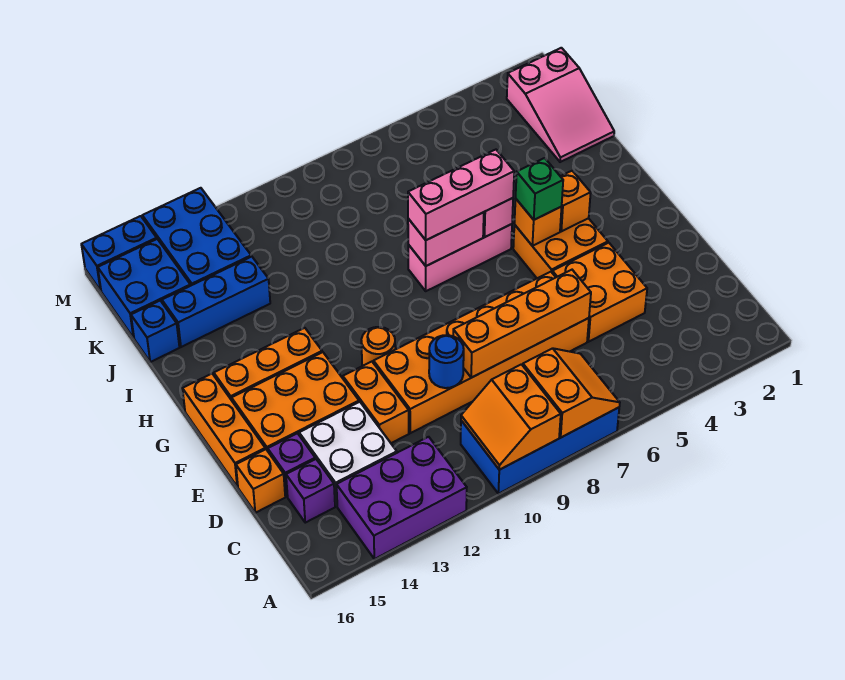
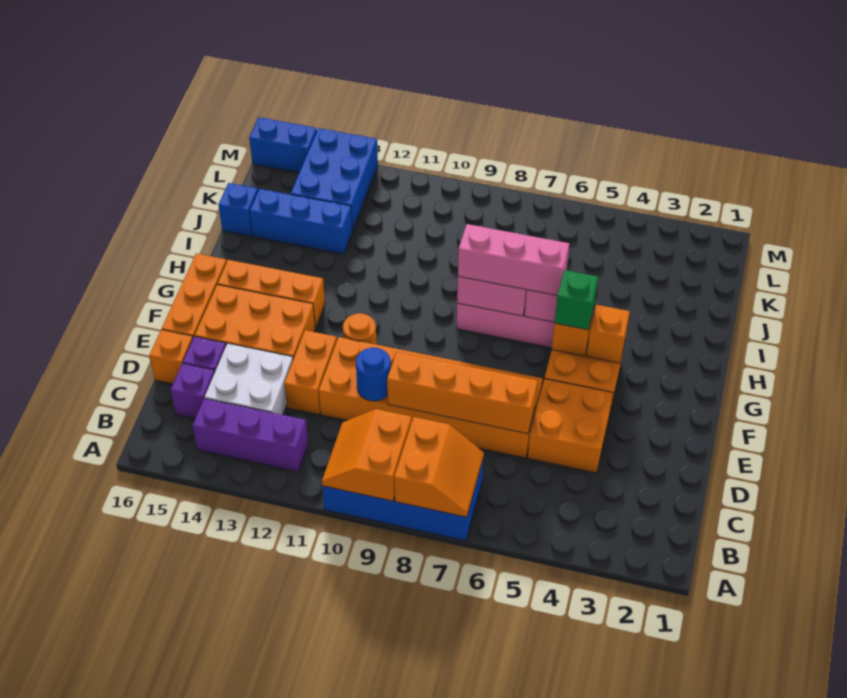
purple brick A12:B14 level 1 -> purple brick B12:B14 level 1
pink slope J1:L2 level 1 top L -> none
blue brick K15:L16 level 1 -> none

